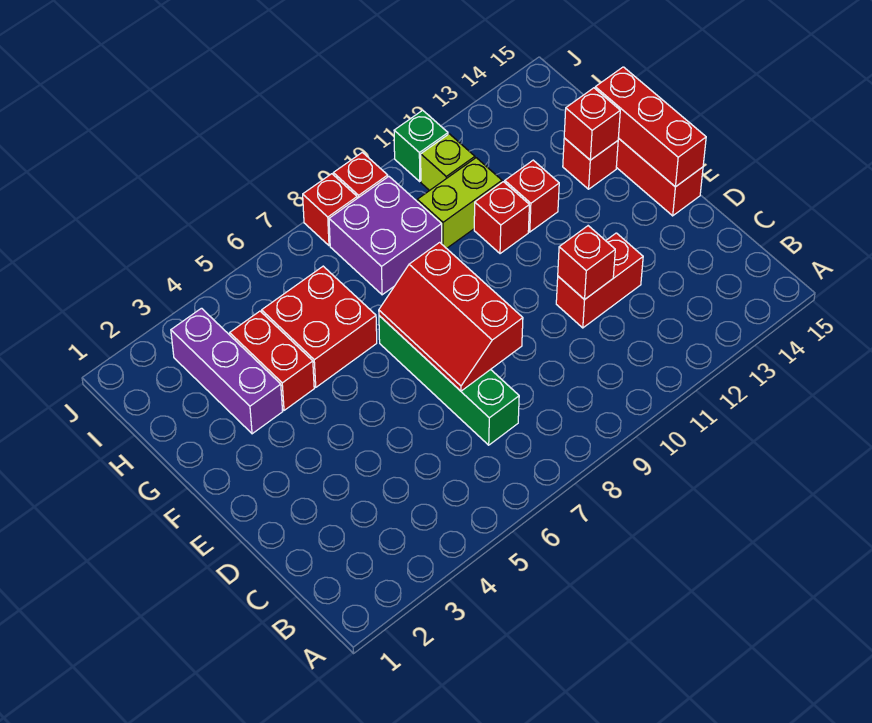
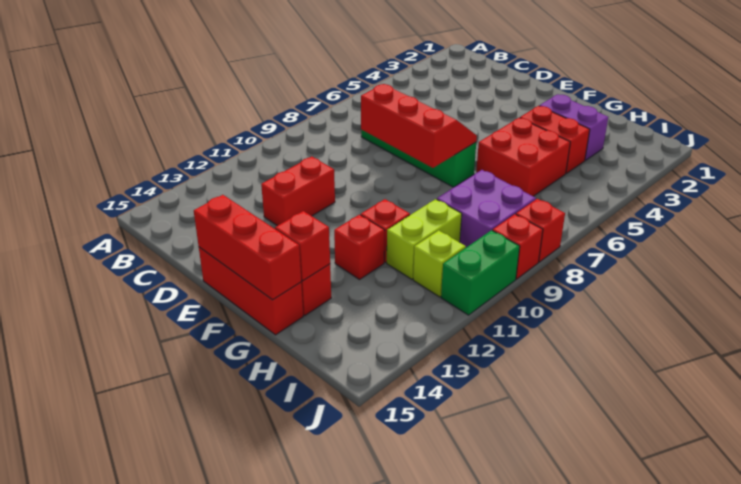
red brick D11 level 2 -> none
purple brick G3:I3 level 1 -> purple brick G3:H3 level 1
green brick J11 level 1 -> green brick J10:J11 level 1

